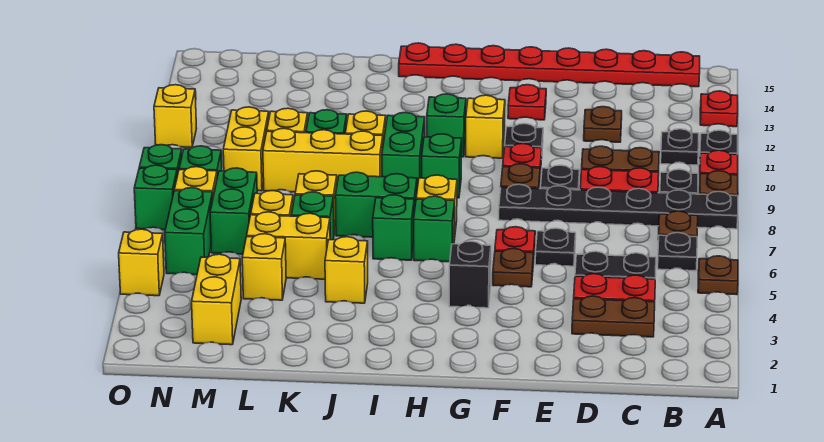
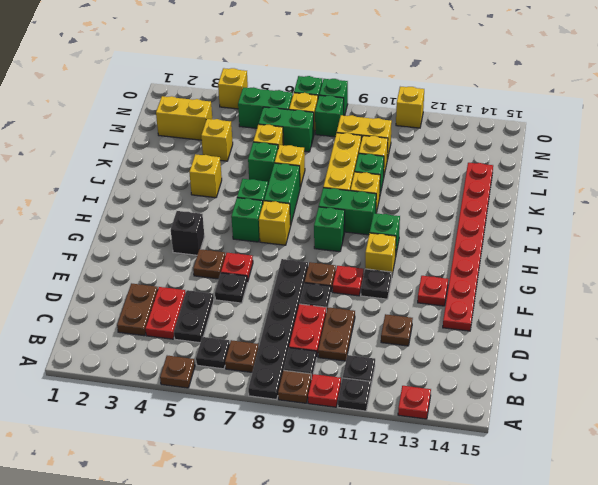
red plate B15:I15 level 1 -> red plate E14:L14 level 1
yellow brick K5:L5 level 1 -> none

